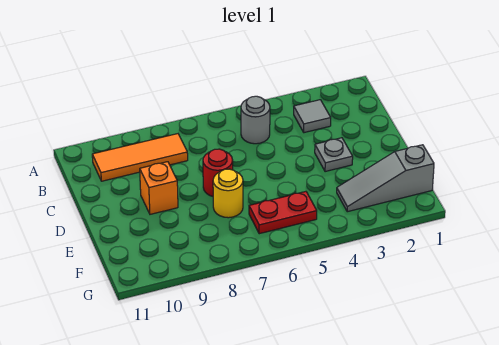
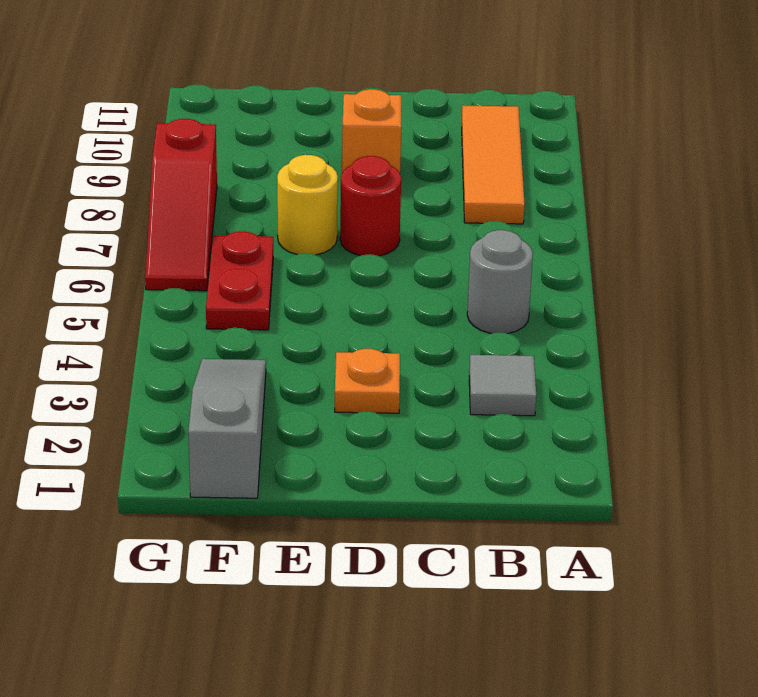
grey plate D3 level 1 -> orange plate D3 level 1
none -> red slope G6:G8 level 1 top 8

